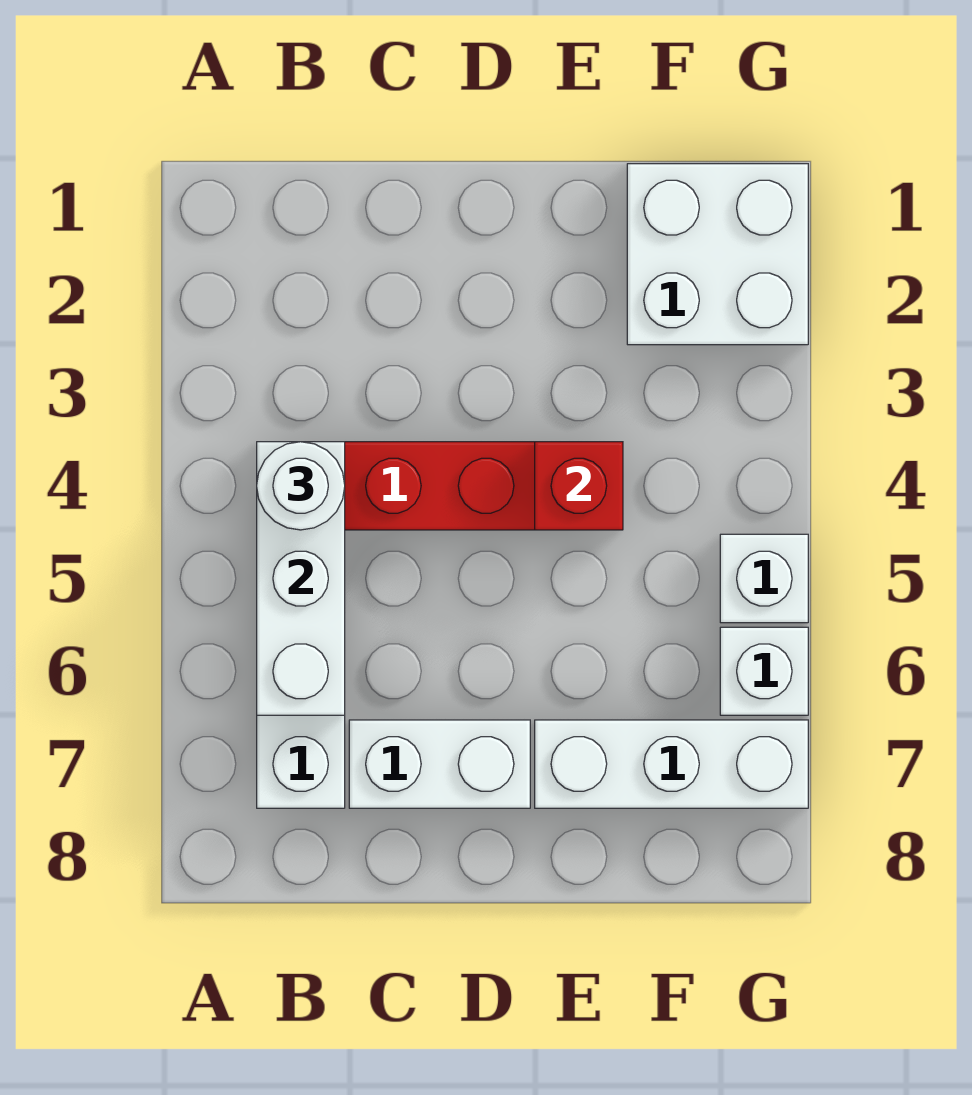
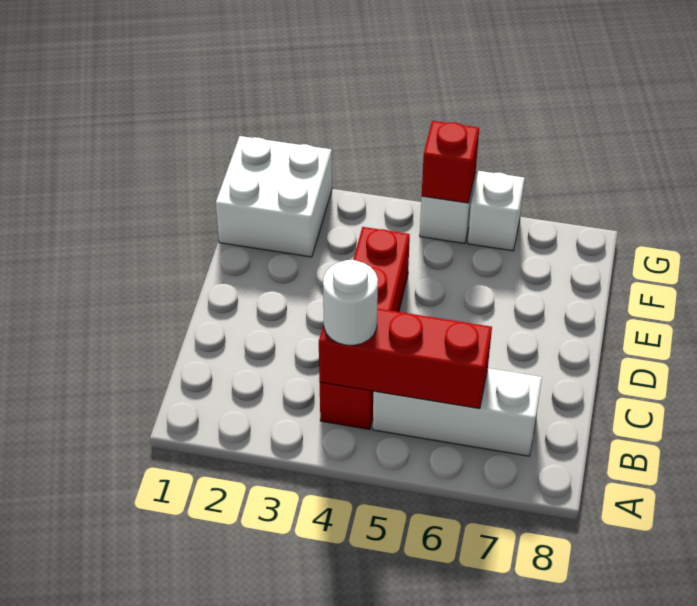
white brick B4:B6 level 2 -> red brick B4:B6 level 2
white brick C7:D7 level 1 -> none
red brick E4 level 2 -> red brick G5 level 2
white brick E7:G7 level 1 -> none

